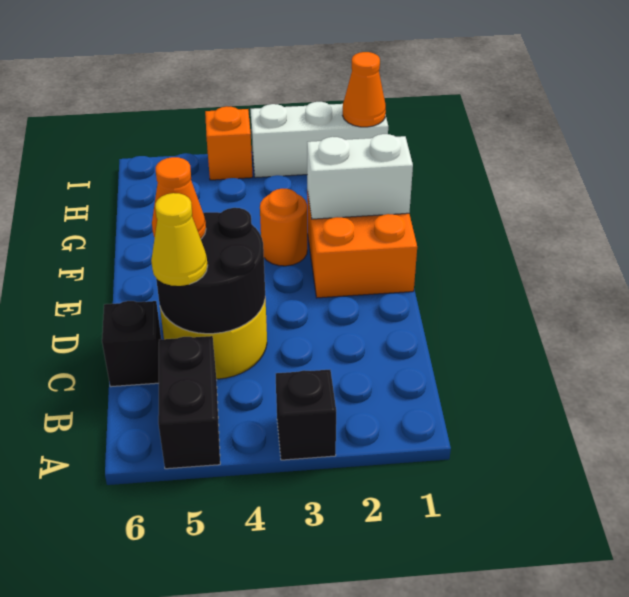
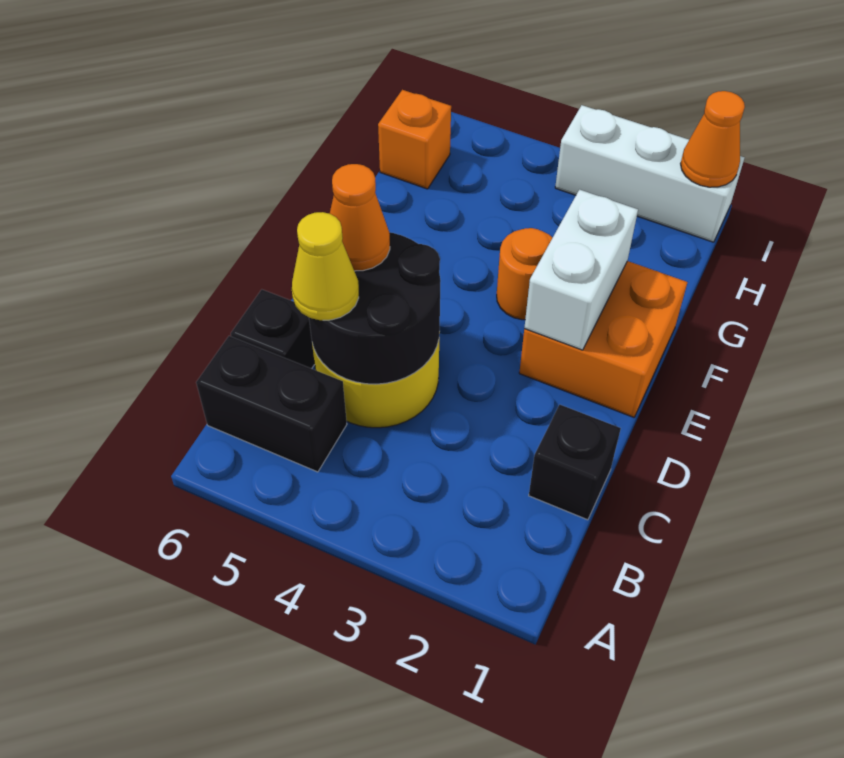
black brick A3 level 1 -> black brick C1 level 1
black brick A5:B5 level 1 -> black brick B5:B6 level 1
white brick F1:F2 level 2 -> white brick E2:F2 level 2
orange brick I4 level 1 -> orange brick H6 level 1

